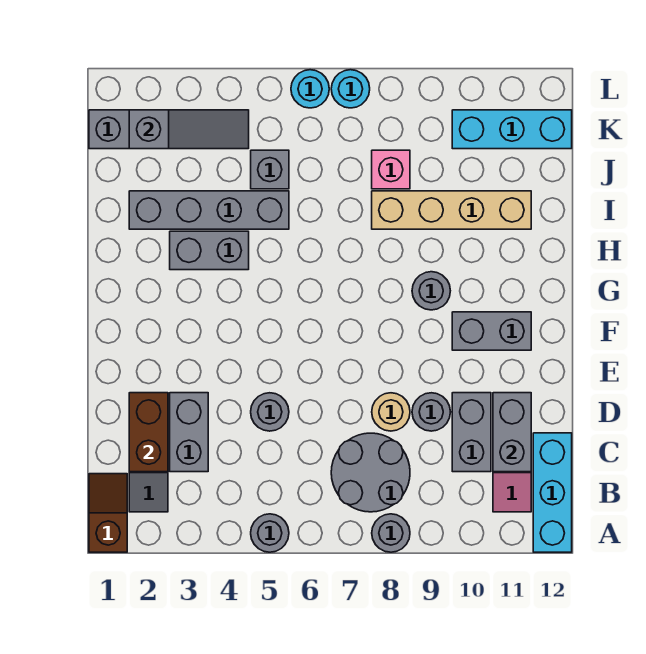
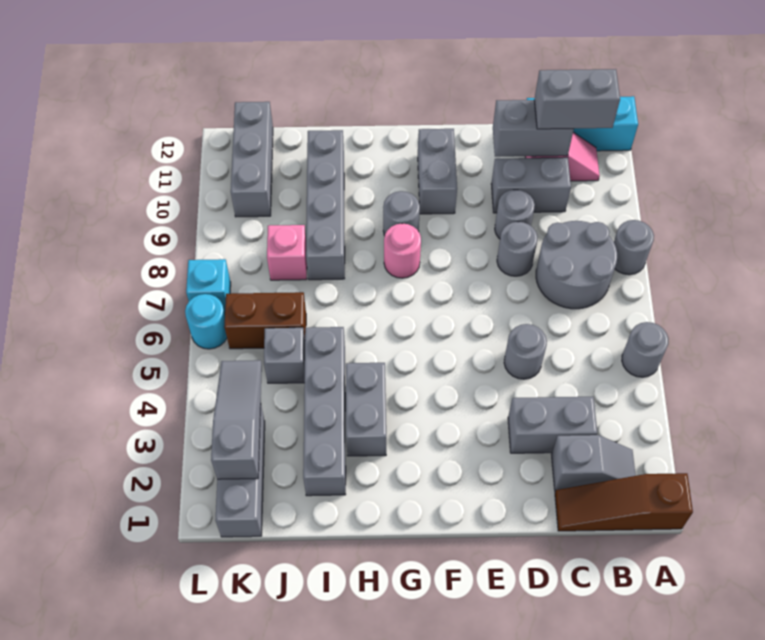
brown slope A1:B1 level 1 top A -> brown slope A1:C1 level 1 top A
none -> grey brick B11:C11 level 3
brown brick C2:D2 level 2 -> brown brick J6:K6 level 1
tan round brick D8 level 1 -> grey round brick D8 level 1
none -> pink round brick G8 level 1
tan brick I8:I11 level 1 -> grey brick I8:I11 level 1
cyan brick K10:K12 level 1 -> grey brick K10:K12 level 1
cyan round brick L7 level 1 -> cyan brick L7 level 1

